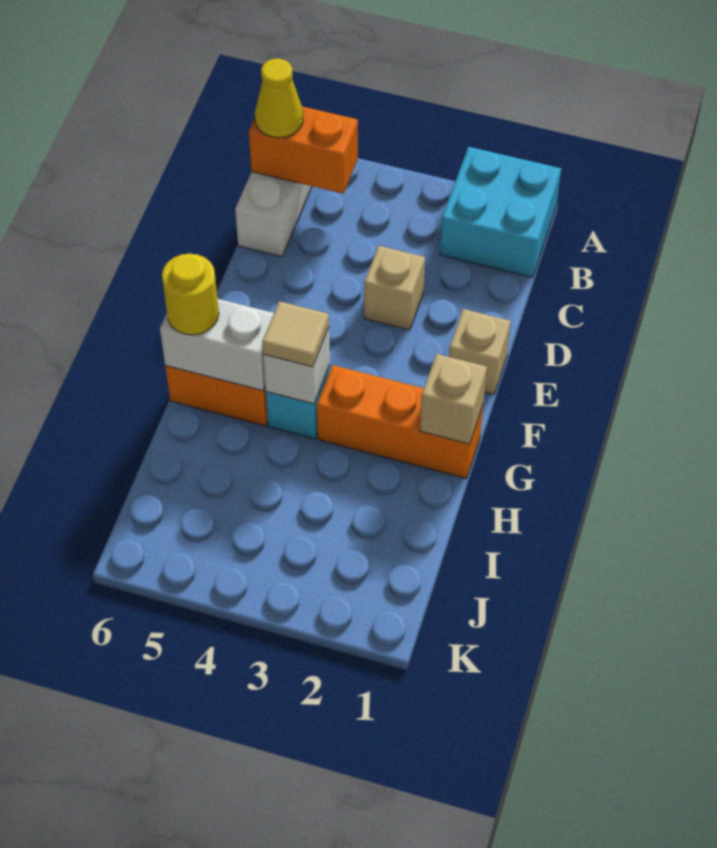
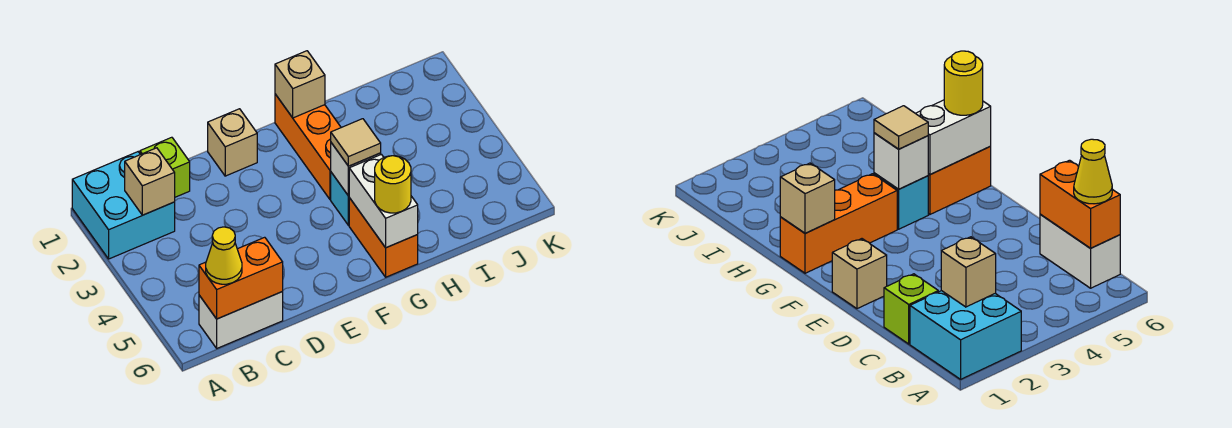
orange brick B5:B6 level 2 -> orange brick B6:C6 level 2
none -> lime brick C1 level 1
tan brick D3 level 1 -> tan brick B2 level 2

